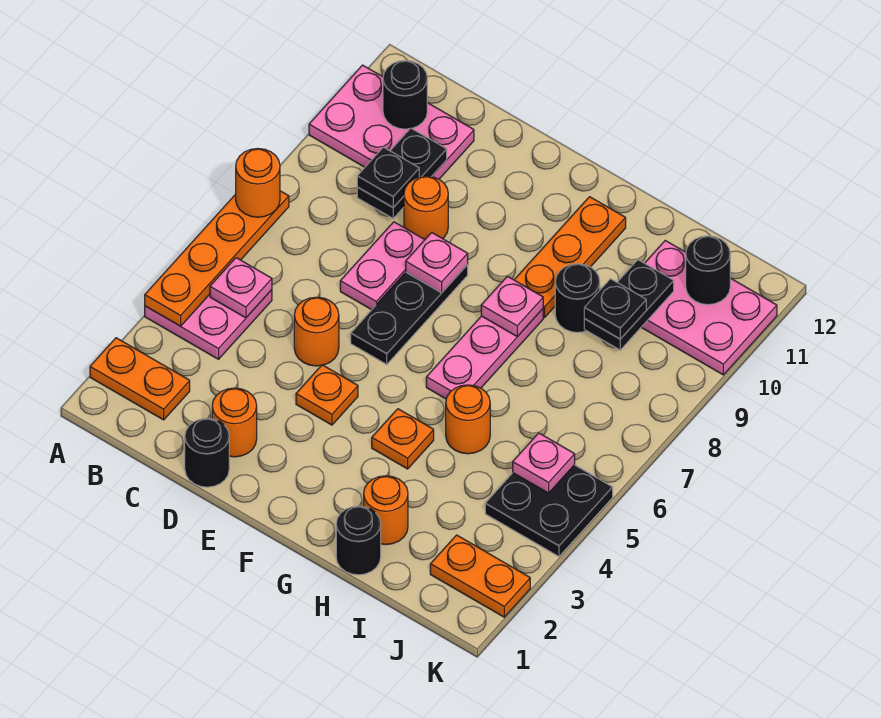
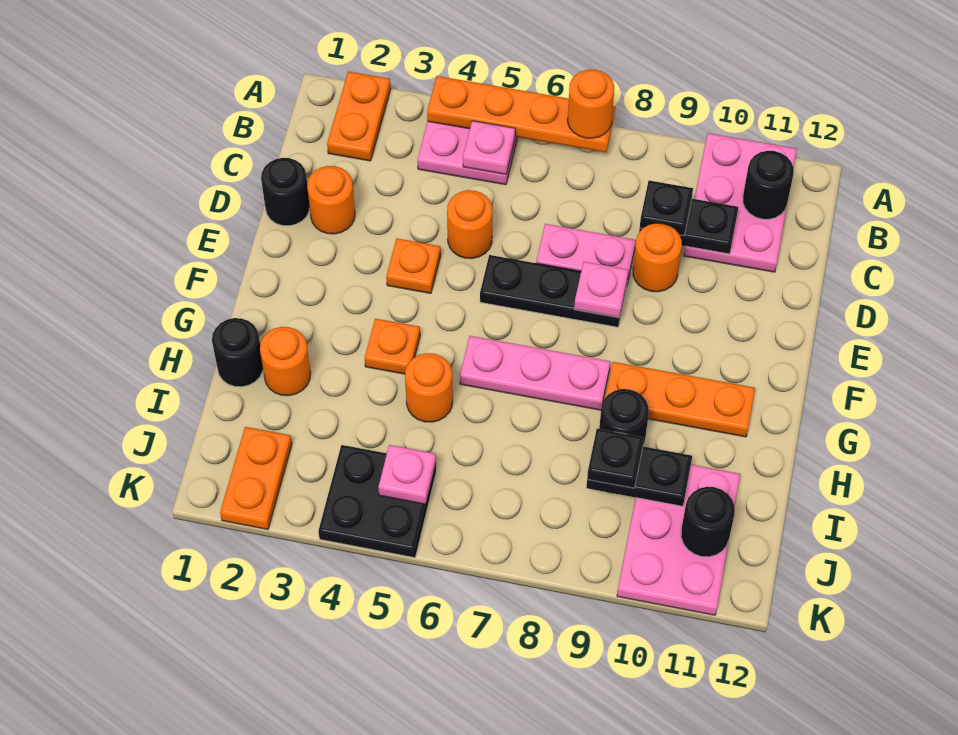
pink plate G8 level 2 -> none

